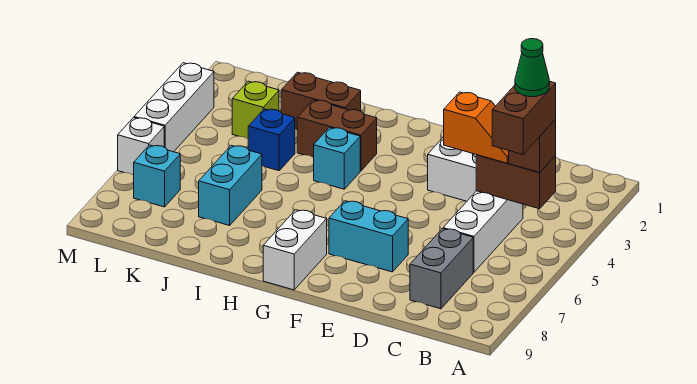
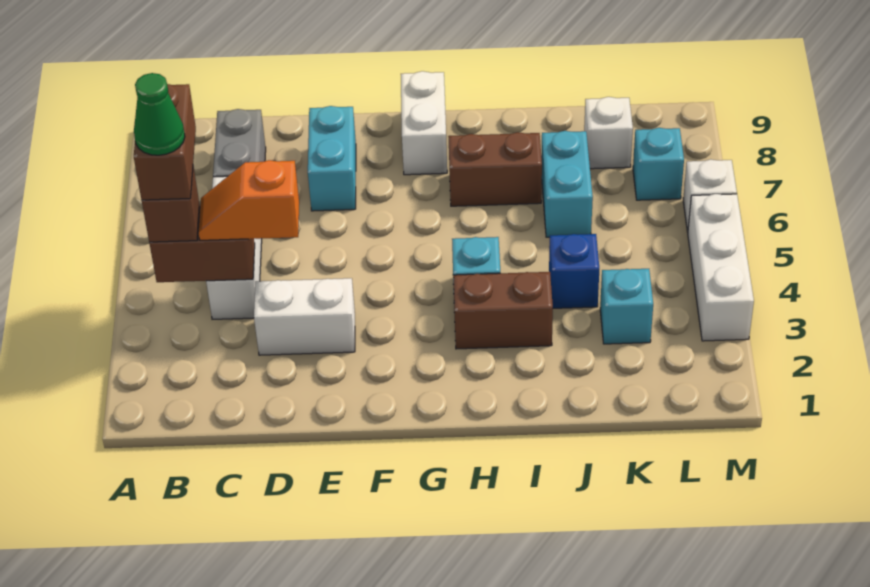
cyan brick E7:F7 level 1 -> cyan brick E7:E8 level 1
brown brick I2:J2 level 1 -> brown brick H7:I7 level 1
lime brick K3 level 1 -> cyan brick K3 level 1
none -> white brick K8 level 1

